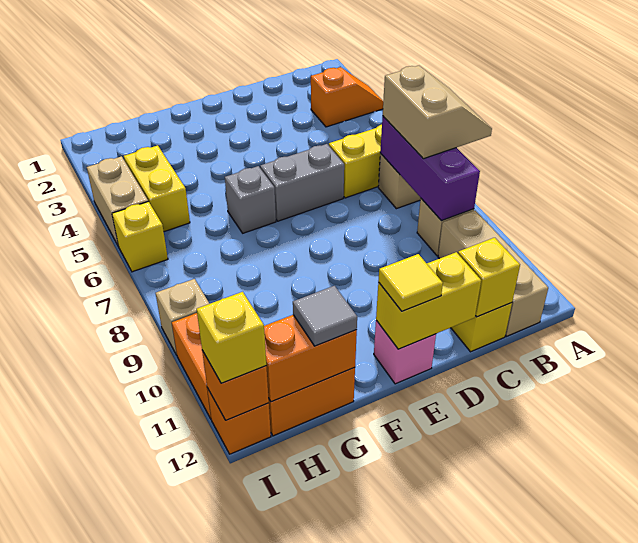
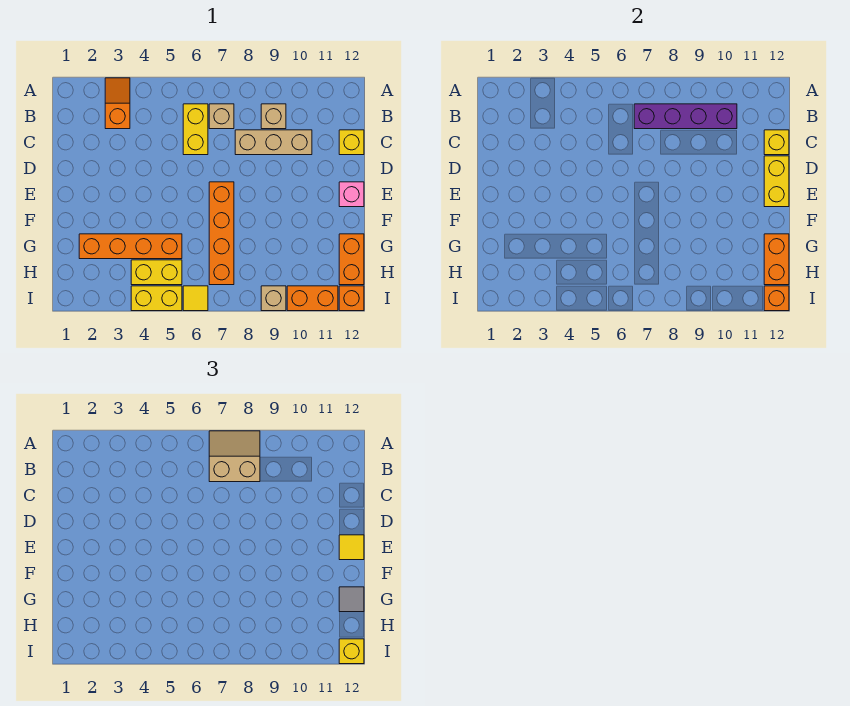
purple brick B7:B9 level 2 -> purple brick B7:B10 level 2
tan brick B10:B12 level 1 -> tan brick C8:C10 level 1
grey brick D6:E6 level 1 -> none
none -> orange brick E7:H7 level 1
grey brick F6 level 1 -> none
none -> orange brick G2:G5 level 1
tan brick I4:I5 level 1 -> yellow brick I4:I5 level 1
yellow brick I6 level 1 -> yellow tile I6 level 1

